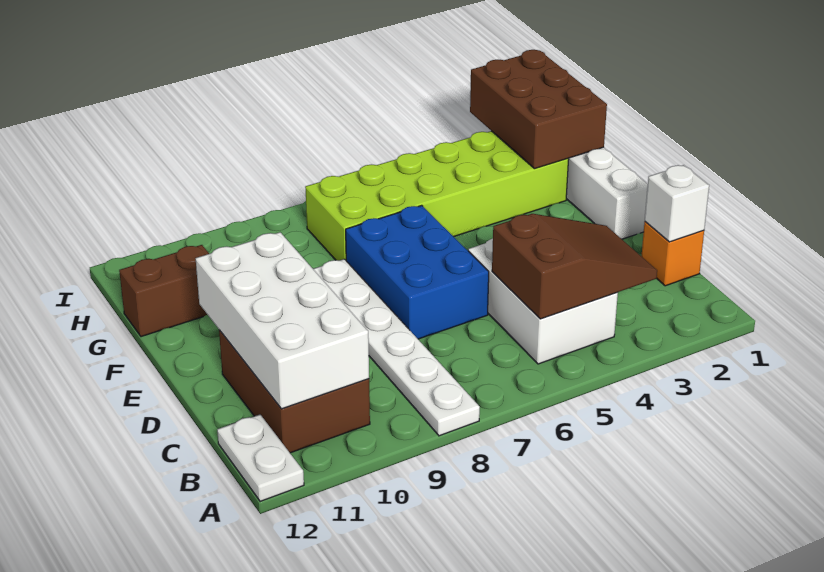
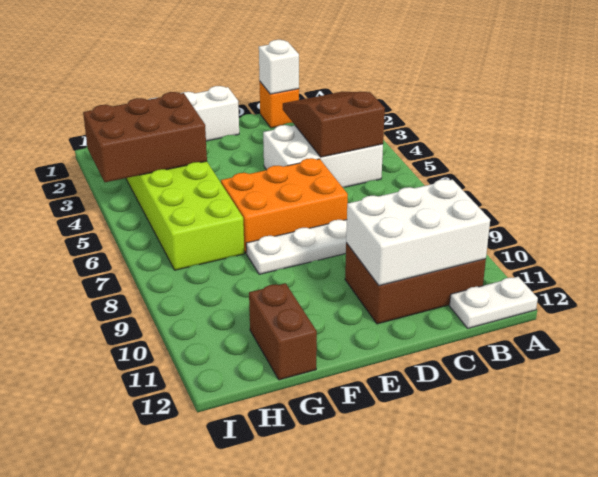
white brick B10:E11 level 2 -> white brick B10:D11 level 2
blue brick D6:F7 level 1 -> orange brick D6:F7 level 1
brown brick G1:I2 level 2 -> brown brick G3:I4 level 2

